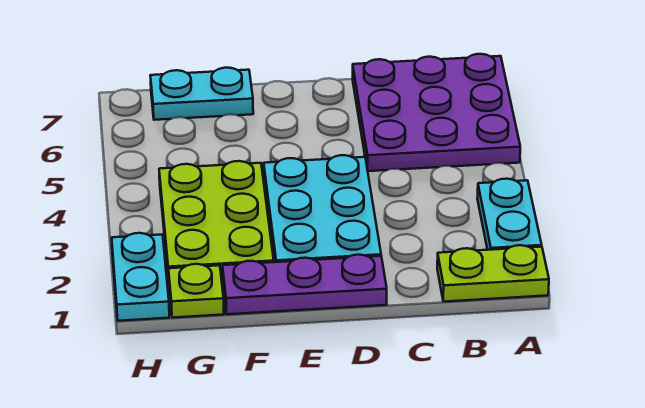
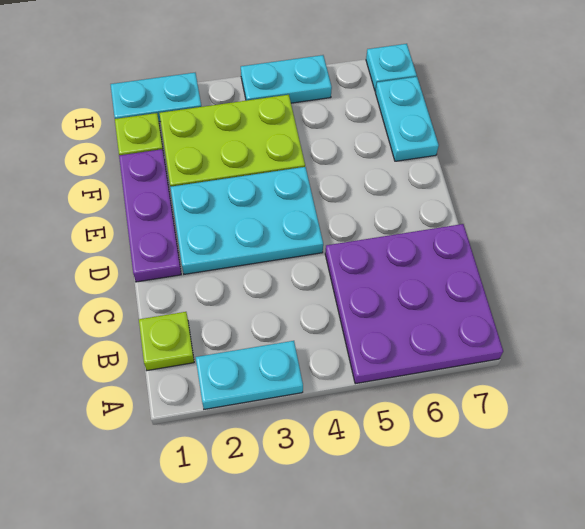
lime plate A1:B1 level 1 -> lime plate B1 level 1
none -> cyan plate H4:H5 level 1
none -> cyan plate H7 level 1

